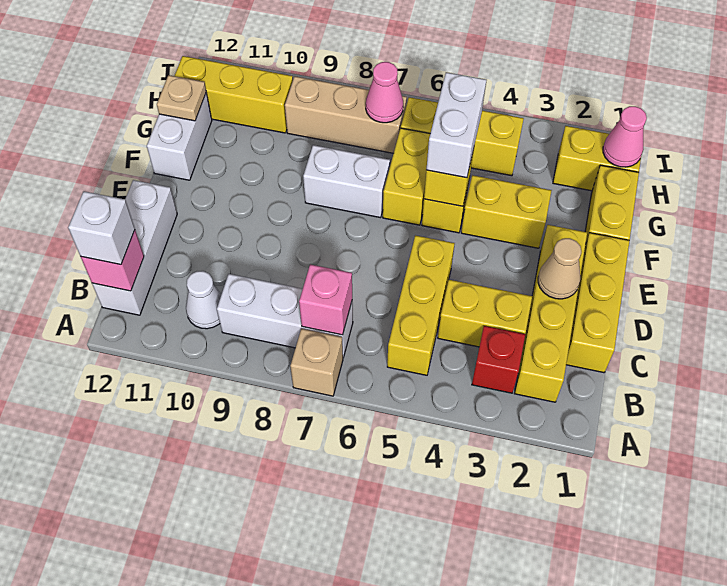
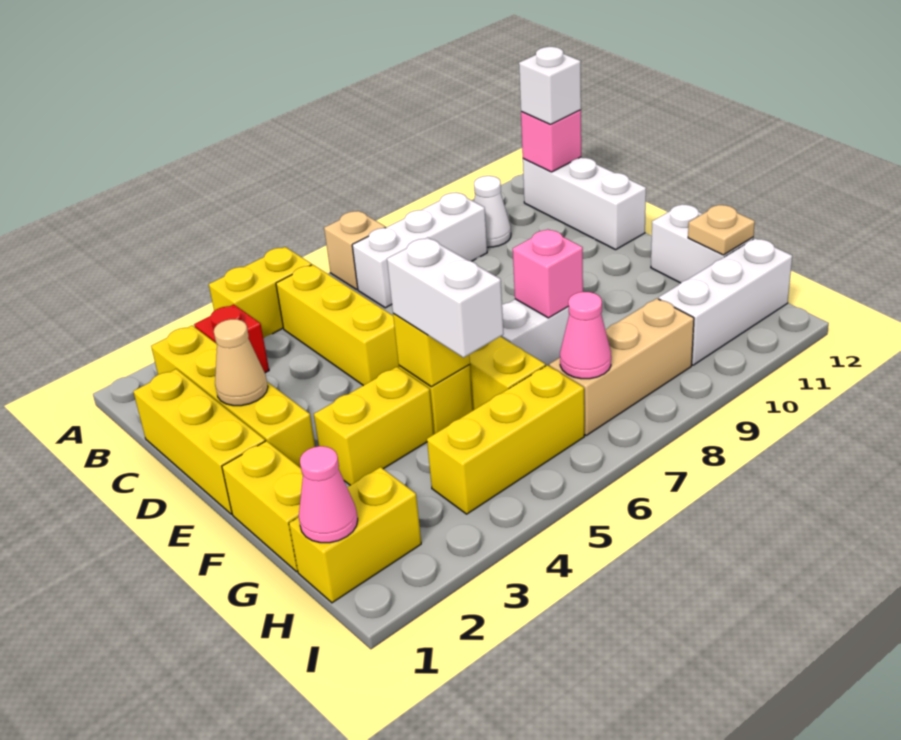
pink brick B7 level 2 -> pink brick F8 level 2
yellow brick C3:C4 level 1 -> yellow brick A4:A5 level 1
yellow brick H10:H12 level 1 -> white brick H10:H12 level 1

